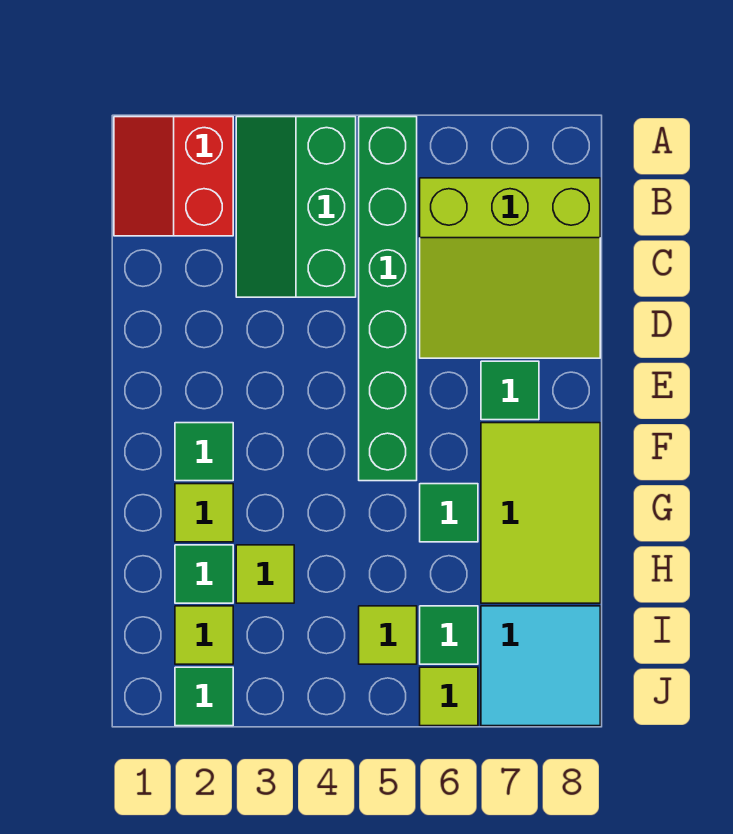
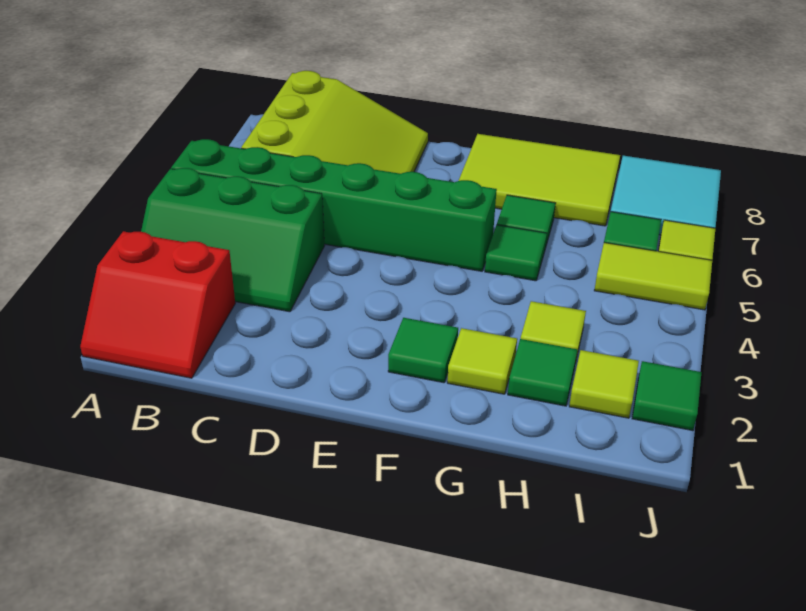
green tile E7 level 1 -> green tile G5 level 1
lime tile I5 level 1 -> lime tile I5:J5 level 1

